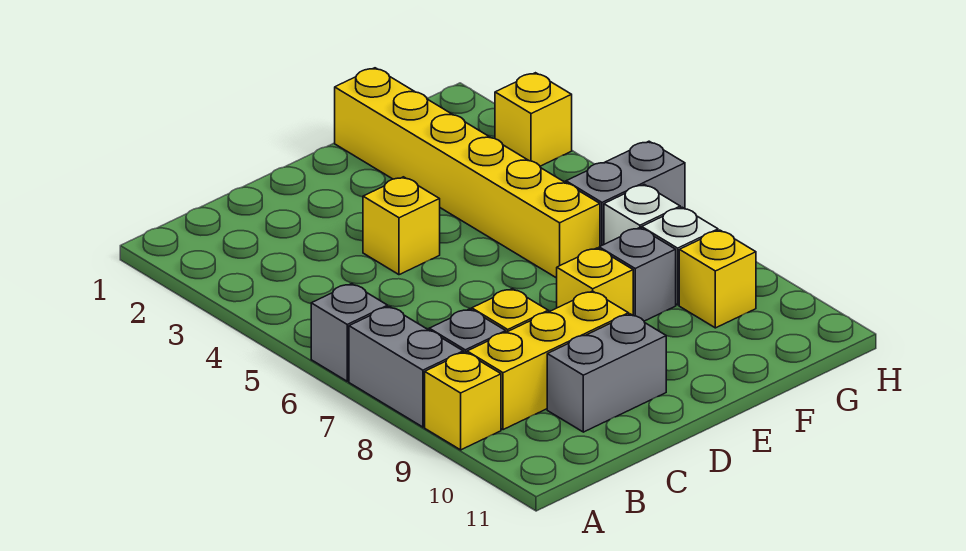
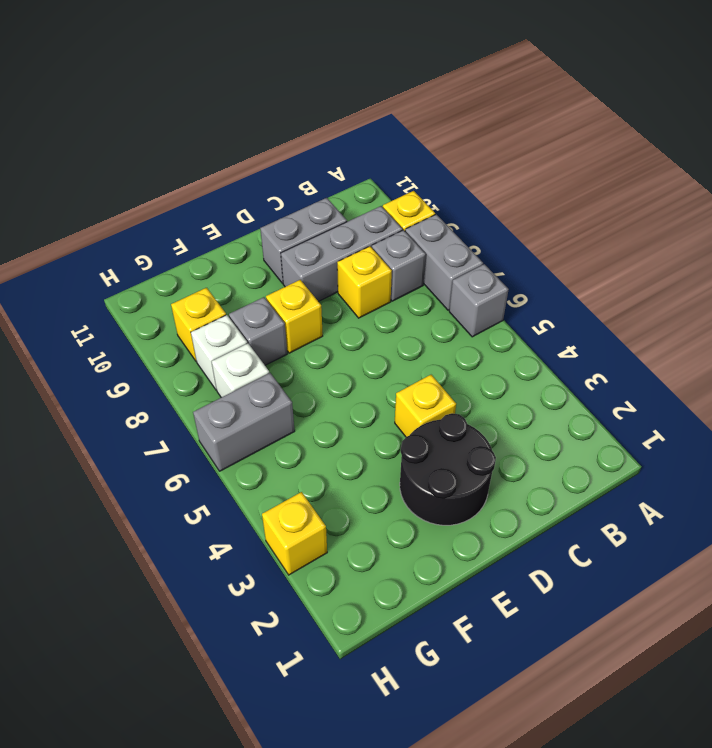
yellow brick B9:D9 level 1 -> grey brick B9:D9 level 1
none -> black round brick D2:E3 level 1
yellow brick F1:F6 level 1 -> none

